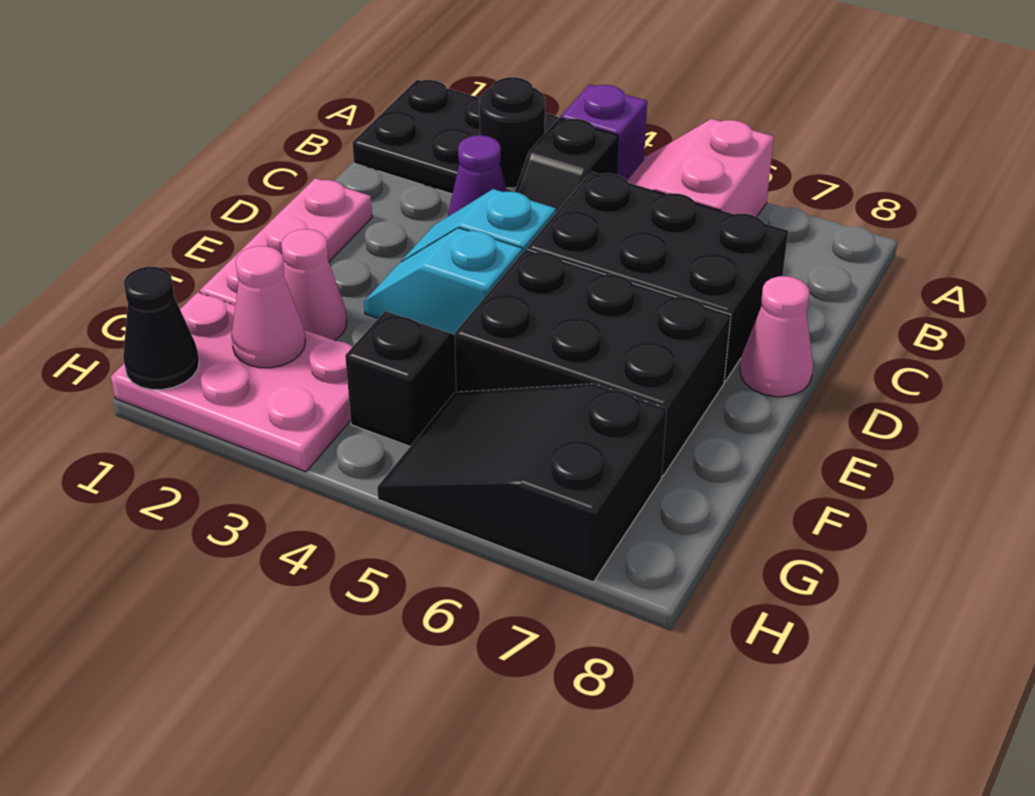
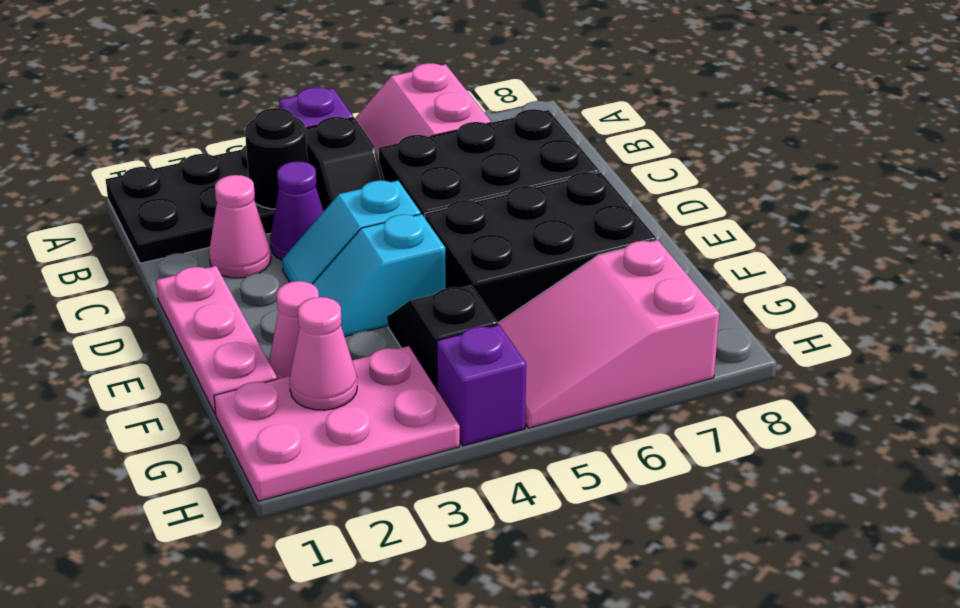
pink cone D8 level 1 -> pink cone C2 level 1
black slope G5:H7 level 1 top 7 -> pink slope G5:H7 level 1 top 7
black cone H1 level 2 -> none
none -> purple brick H4 level 1

